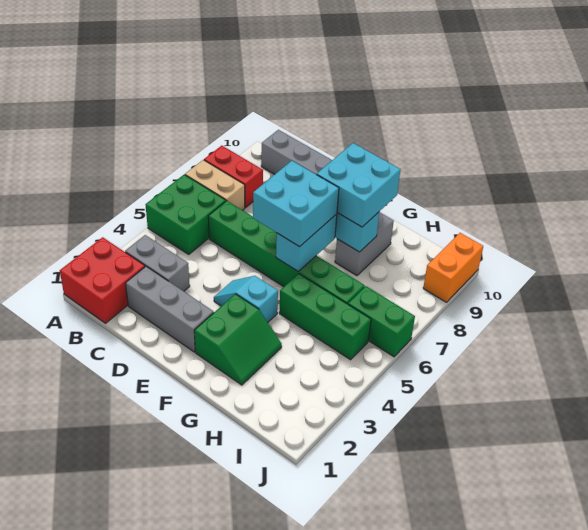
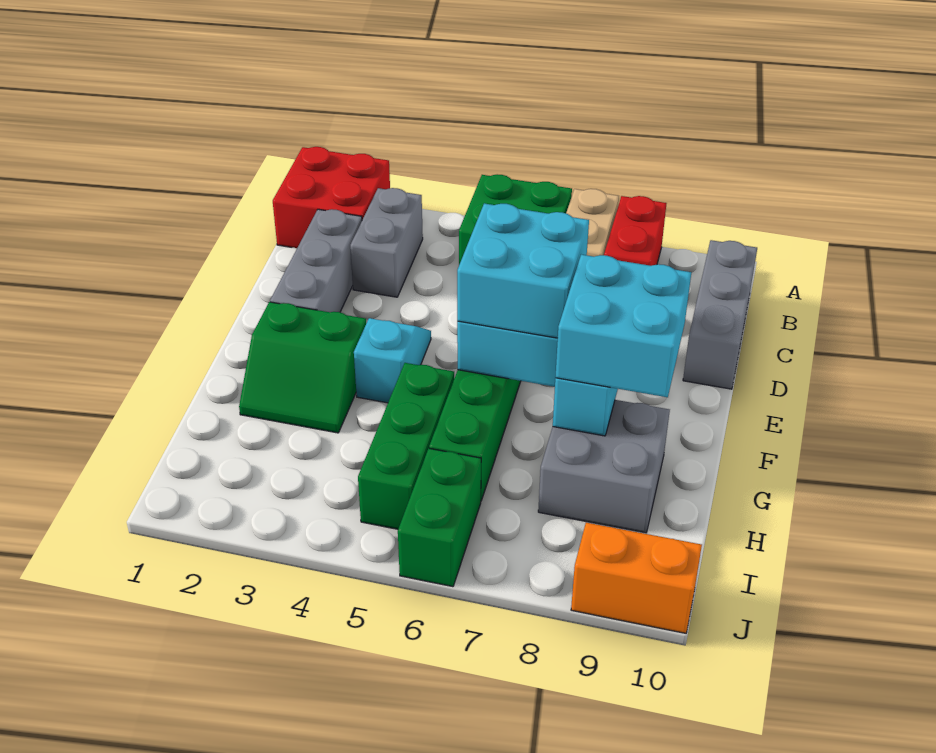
grey brick G8:G9 level 1 -> grey brick G8:H9 level 1

